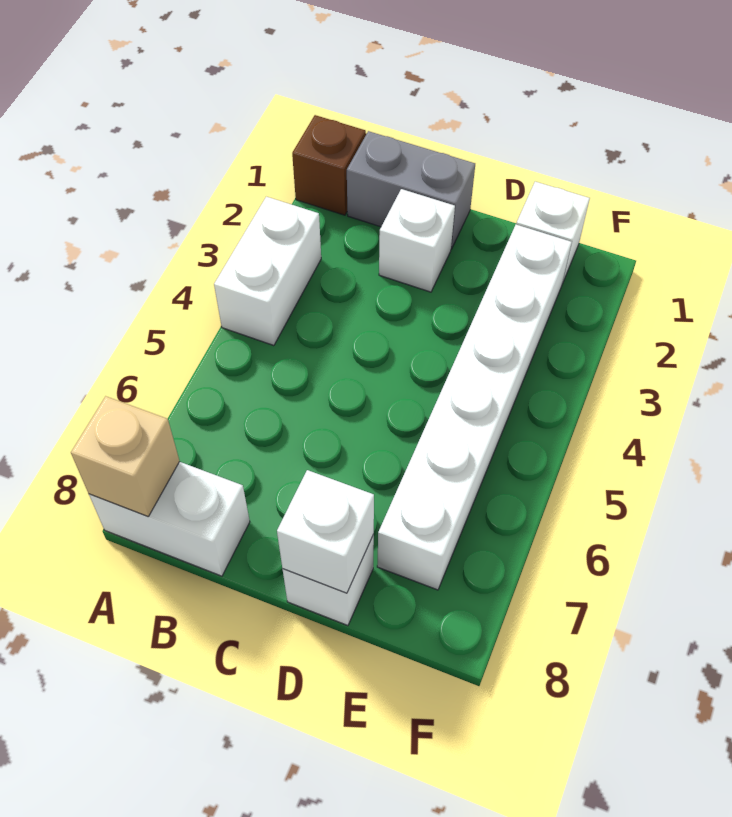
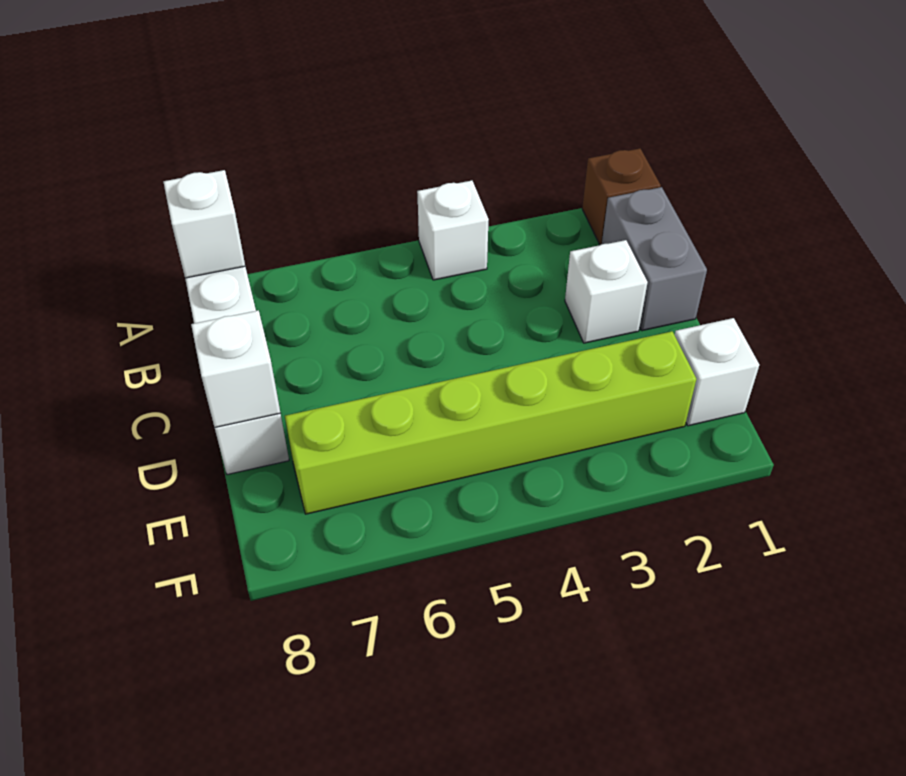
white brick A3:A4 level 1 -> white brick A4 level 1
tan brick A8 level 2 -> white brick A8 level 2
white brick E2:E7 level 1 -> lime brick E2:E7 level 1

